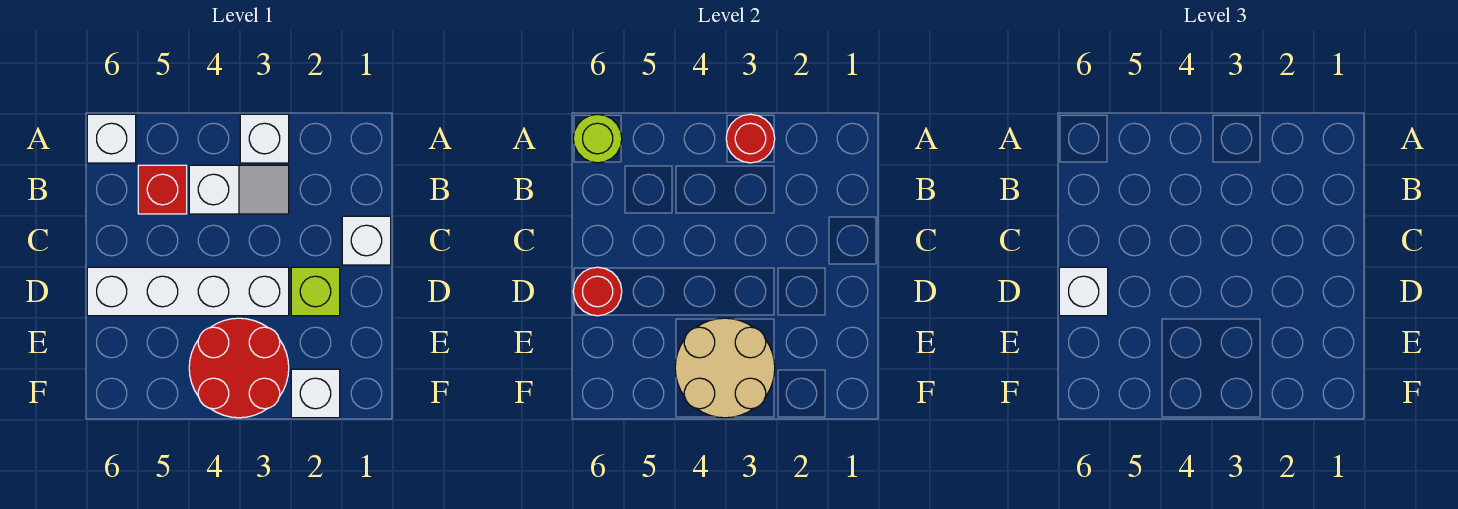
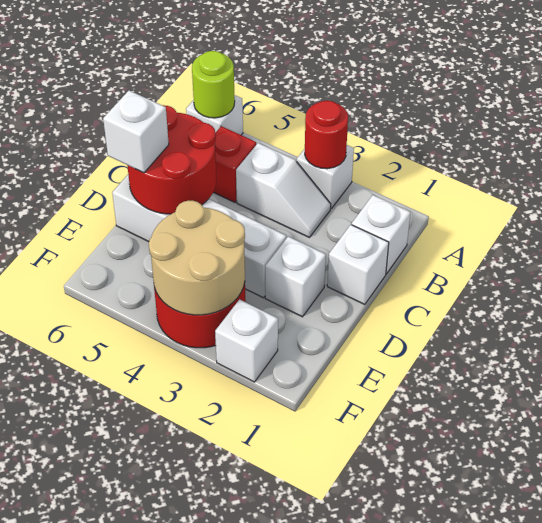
none -> white brick B1 level 1
lime brick D2 level 1 -> white brick D2 level 1
red round brick D6 level 2 -> red round brick C5:D6 level 2

